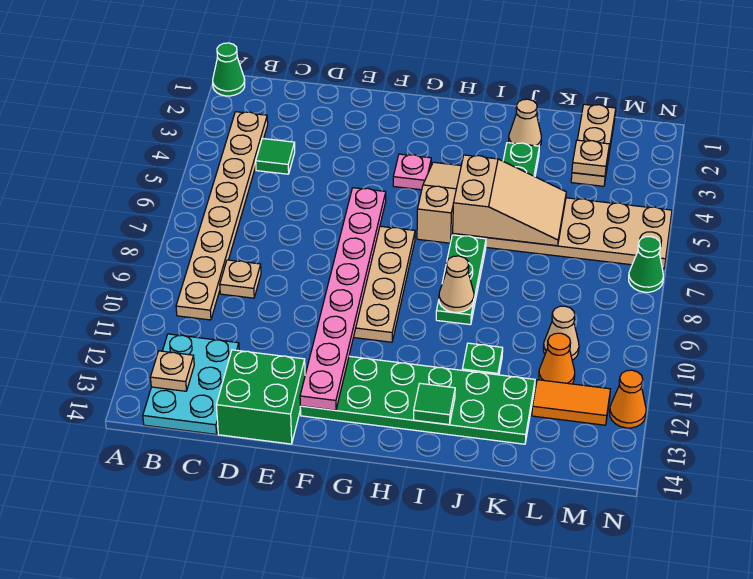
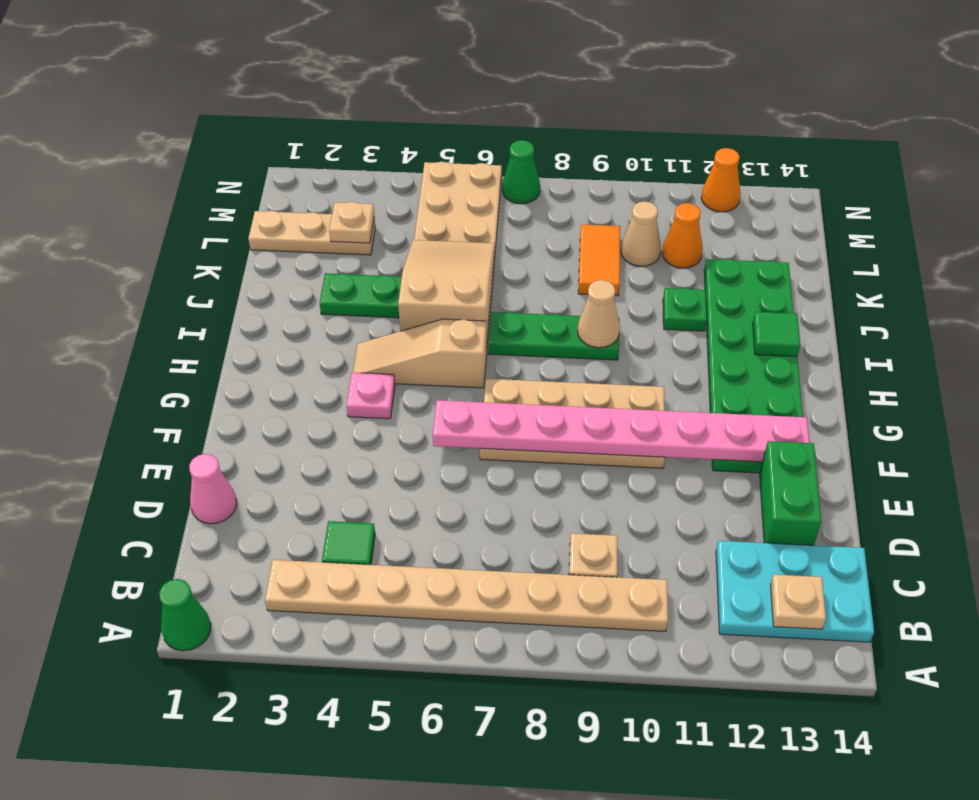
none -> pink cone D1 level 1
green brick D13:E14 level 1 -> green brick D13:E13 level 1
tan cone J2 level 1 -> none
orange tile L12:M12 level 1 -> orange tile K9:L9 level 1

